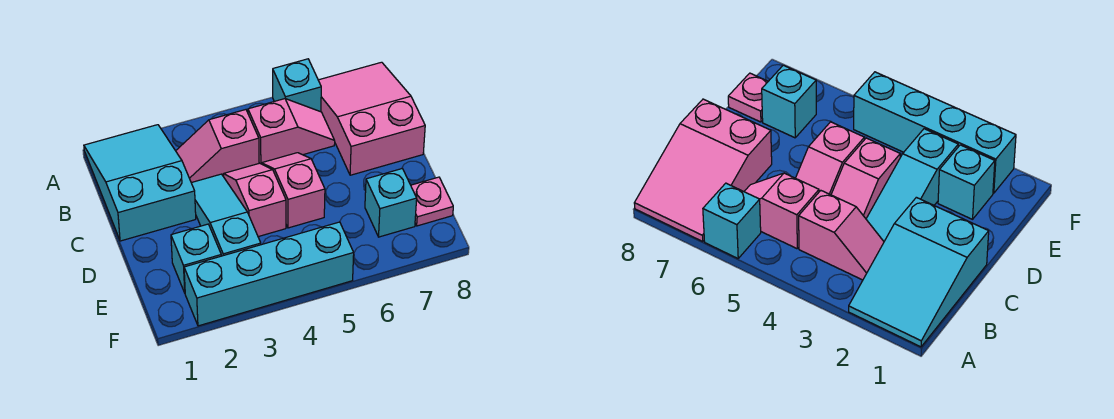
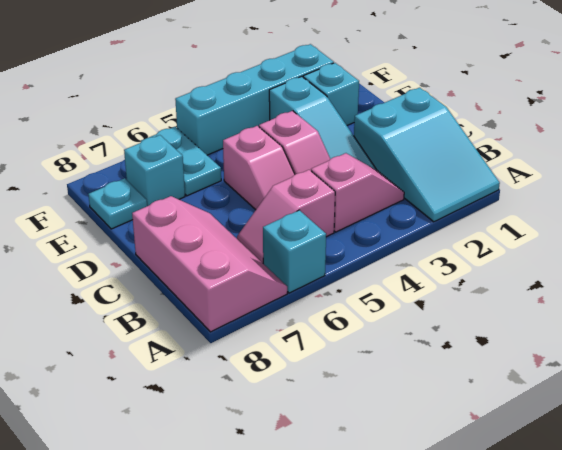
pink slope A7:C8 level 1 top C -> pink slope A7:C8 level 1 top 8
none -> cyan plate E6:F6 level 1
pink plate E8 level 1 -> cyan plate E8 level 1

